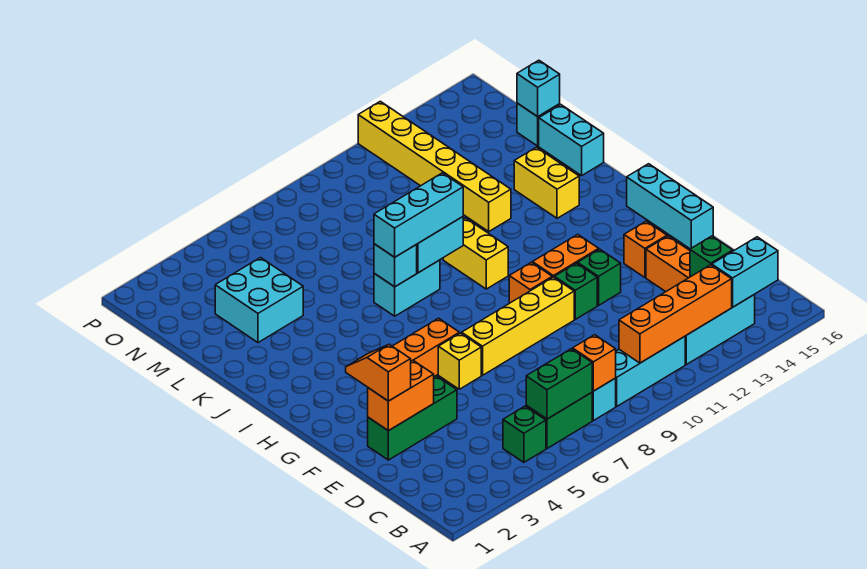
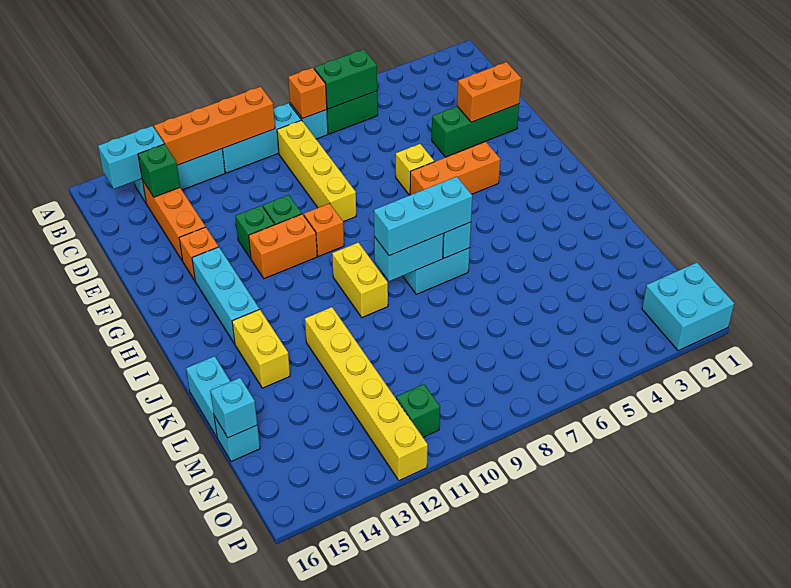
green brick B5 level 1 -> green brick O11 level 1
orange slope E2:F2 level 3 top E -> none
yellow brick F7:F10 level 1 -> yellow brick C9:F9 level 1
cyan brick F16:H16 level 1 -> cyan brick G14:I14 level 1
cyan brick L3:M4 level 1 -> cyan brick O1:P2 level 1

